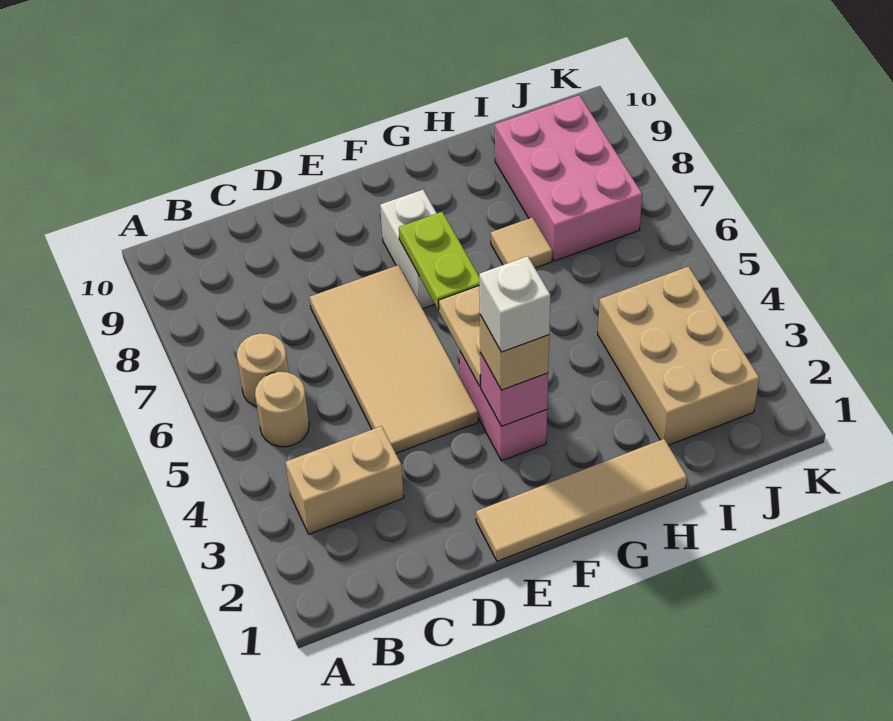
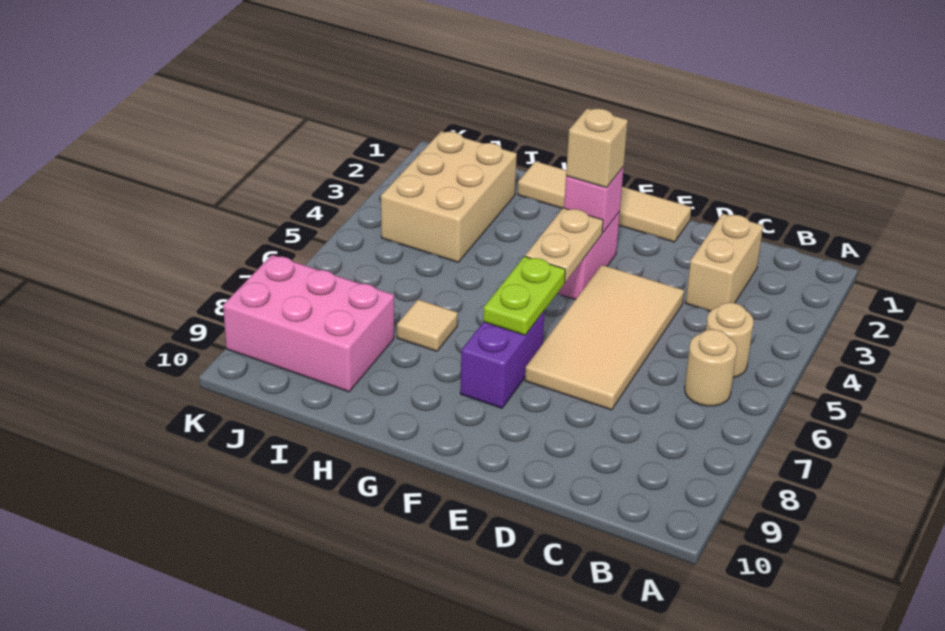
tan brick B3:C3 level 1 -> tan brick C2:C3 level 1
white brick F3 level 4 -> none
white brick F7:F8 level 1 -> purple brick F7:F8 level 1
pink brick I7:J9 level 1 -> pink brick I8:K9 level 1

